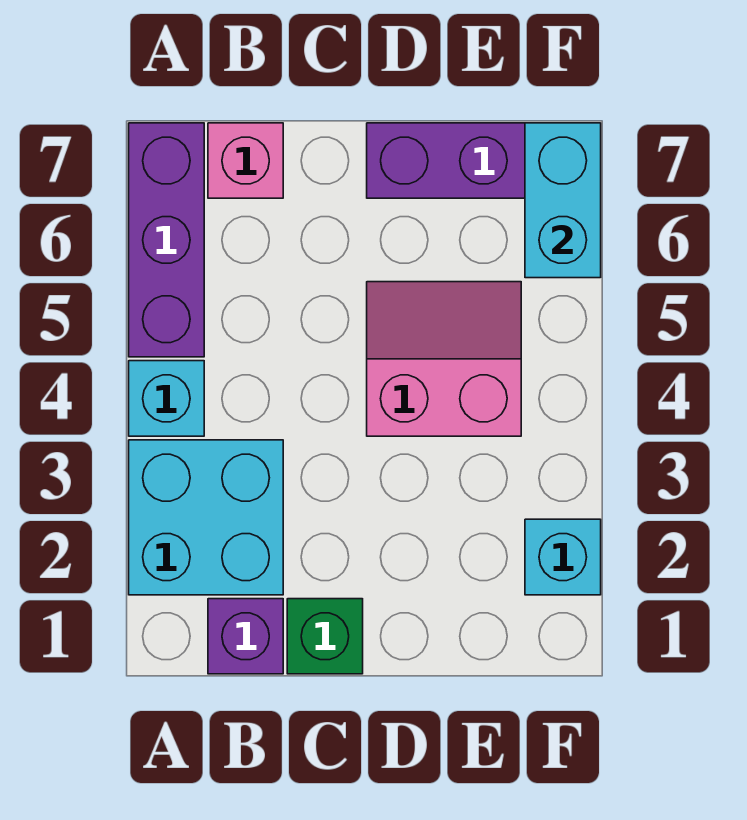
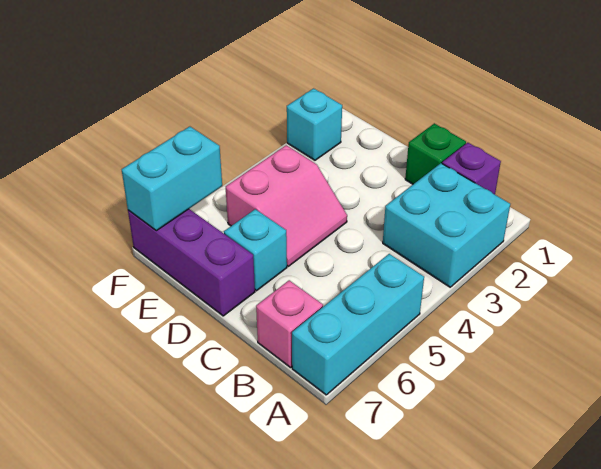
cyan brick A4 level 1 -> cyan brick D6 level 1
purple brick A5:A7 level 1 -> cyan brick A5:A7 level 1
pink slope D4:E5 level 1 top 4 -> pink slope D4:E5 level 1 top E

